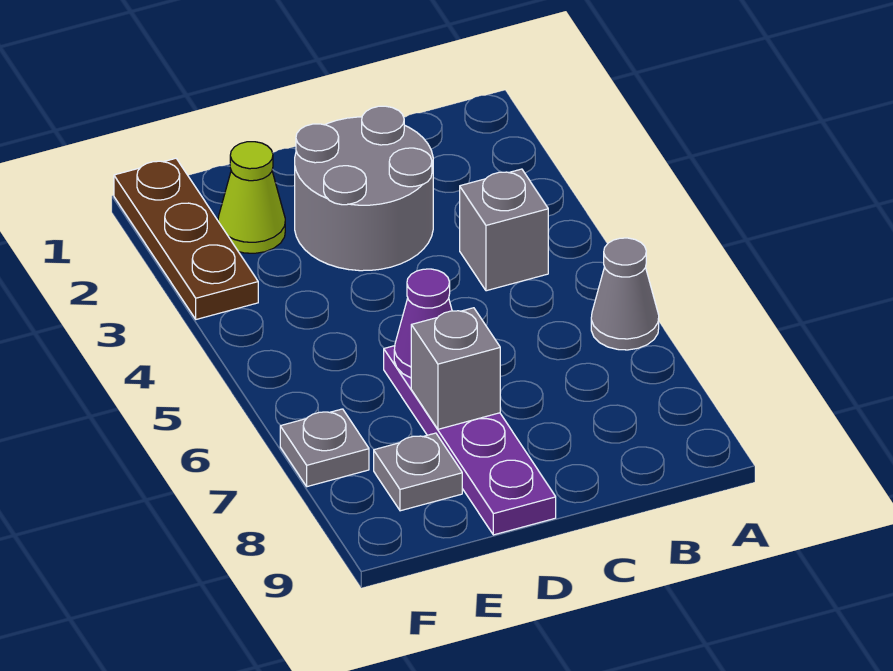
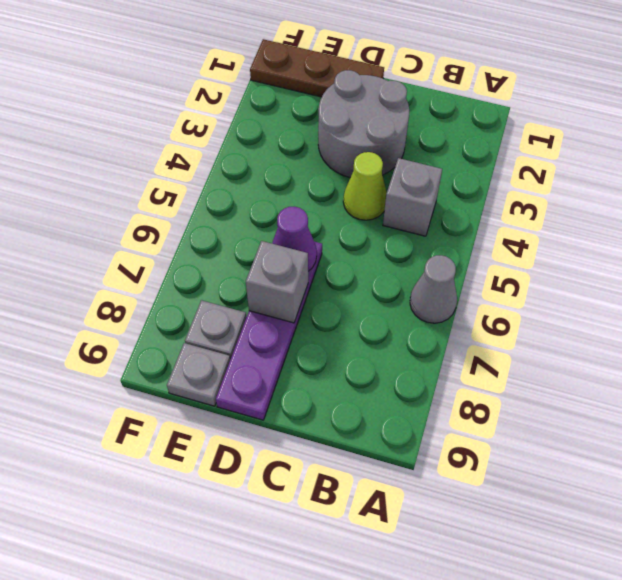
lime cone E2 level 1 -> lime cone C4 level 1
brown plate F1:F3 level 1 -> brown plate D1:F1 level 1
grey plate F7 level 1 -> grey plate E9 level 1

